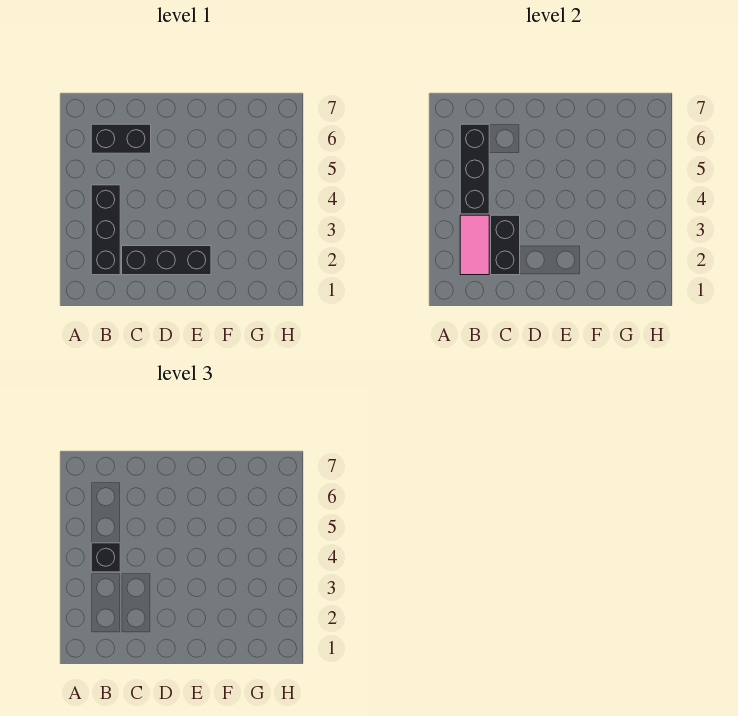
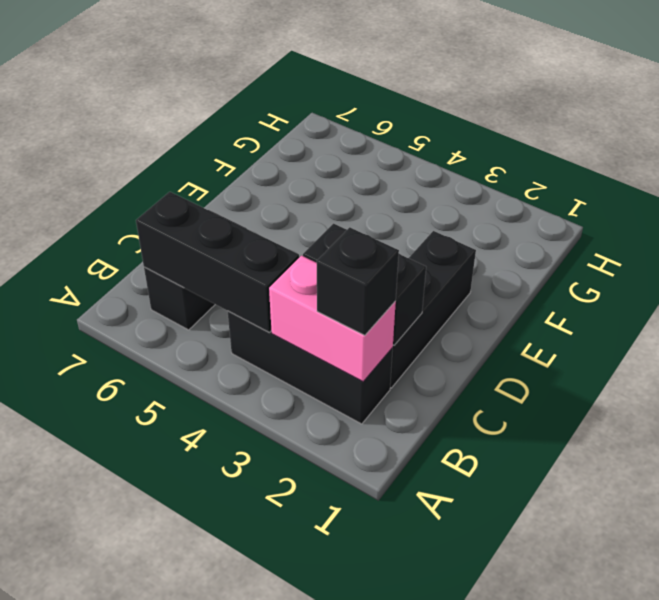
pink tile B2:B3 level 2 -> pink brick B2:B3 level 2
black brick B4 level 3 -> black brick B2 level 3

